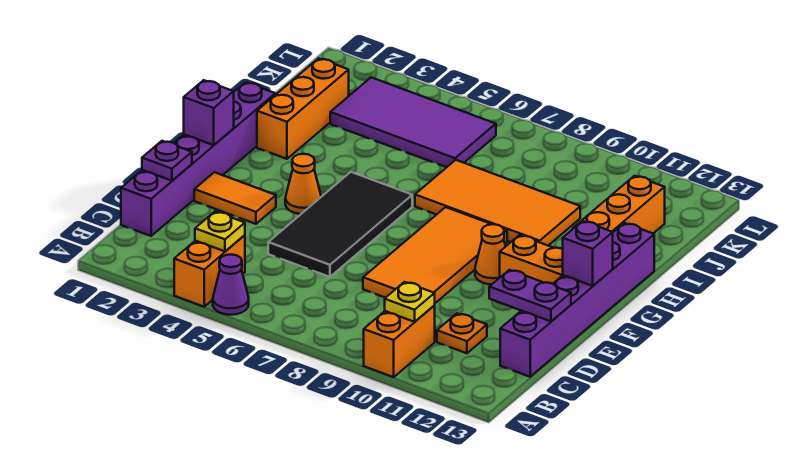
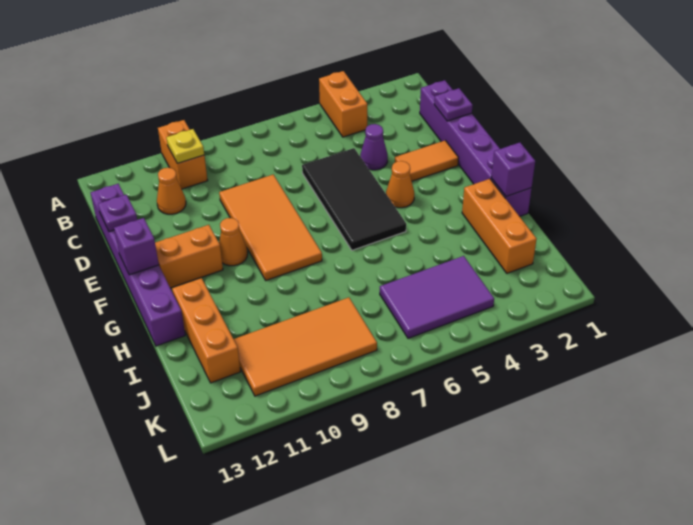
purple cone A5 level 1 -> purple cone D4 level 1
yellow plate B4 level 2 -> none
orange plate C11 level 1 -> orange cone C11 level 1
purple plate D12:D13 level 2 -> purple plate D13 level 2
purple brick F1 level 2 -> purple brick H1 level 2
orange tile H7:I10 level 1 -> orange tile J8:K11 level 1
purple tile J3:K6 level 1 -> purple tile J4:K6 level 1

